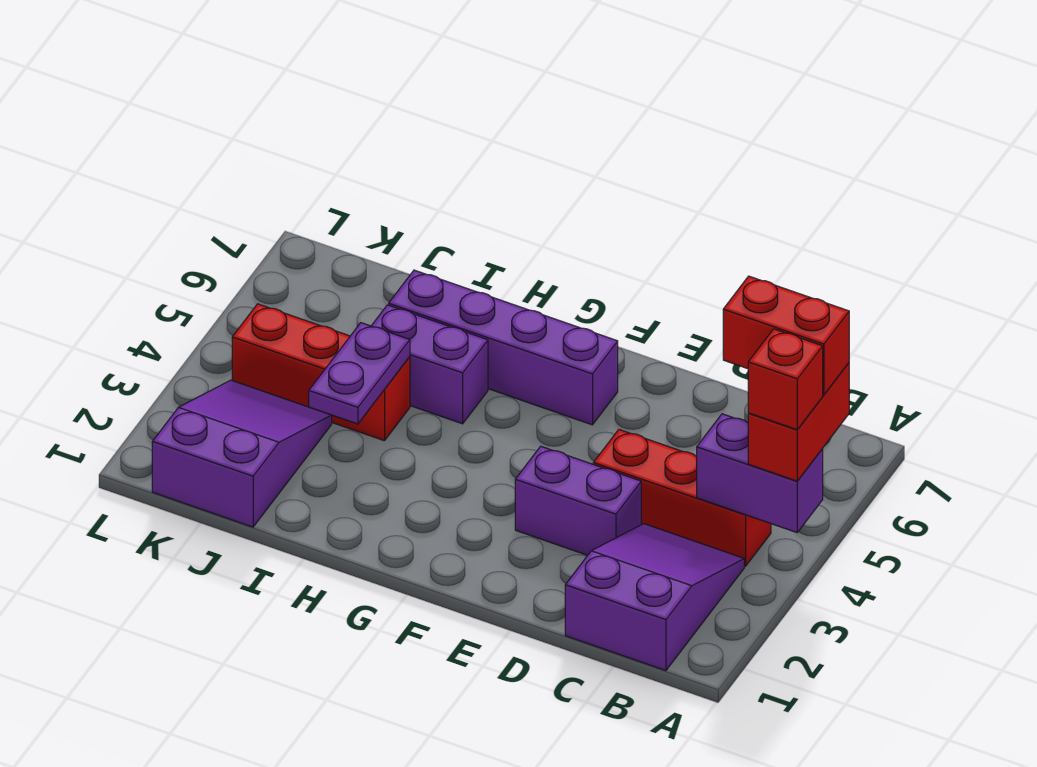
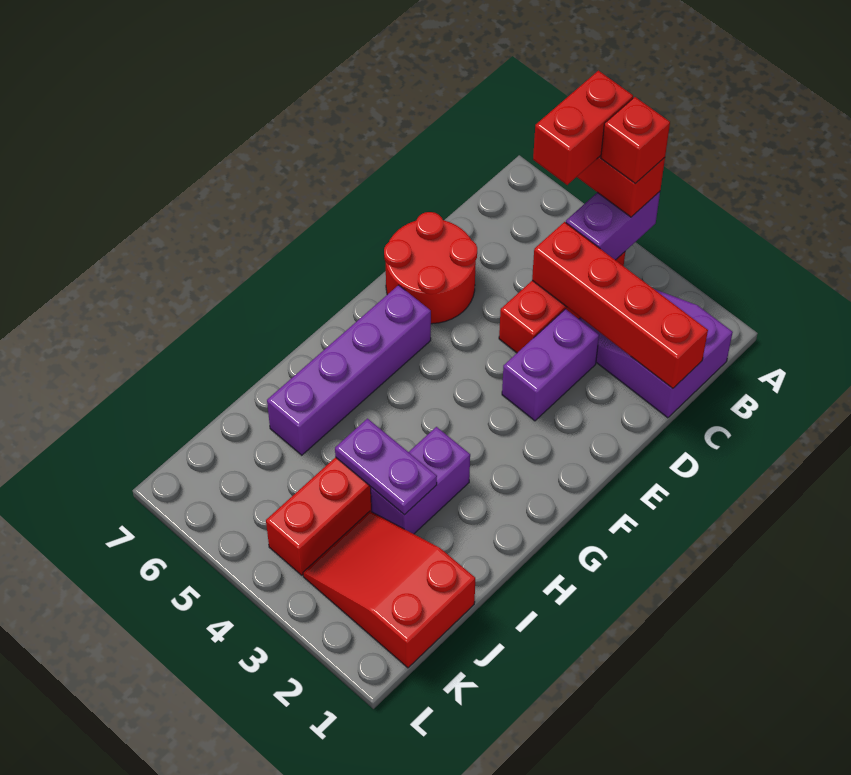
none -> red brick C1:C4 level 2
none -> red round brick D6:E7 level 1
purple brick H5:I5 level 1 -> purple brick H3:I3 level 1
purple slope J1:K3 level 1 top 1 -> red slope J1:K3 level 1 top 1

